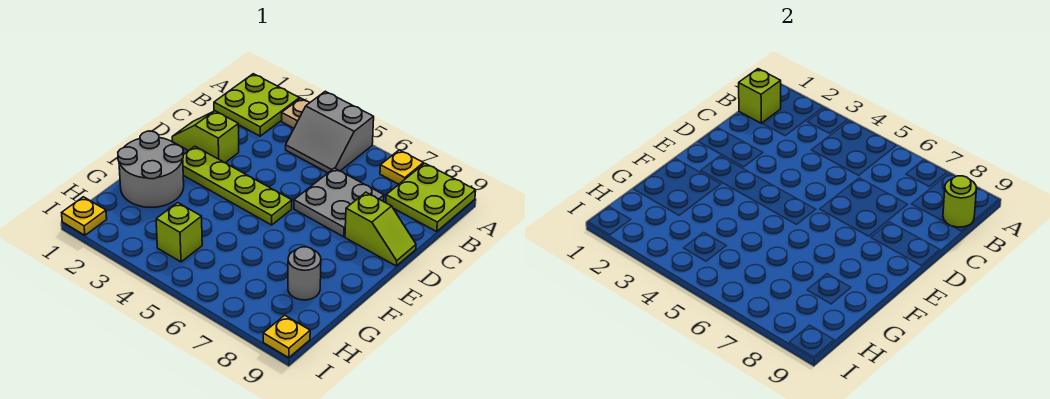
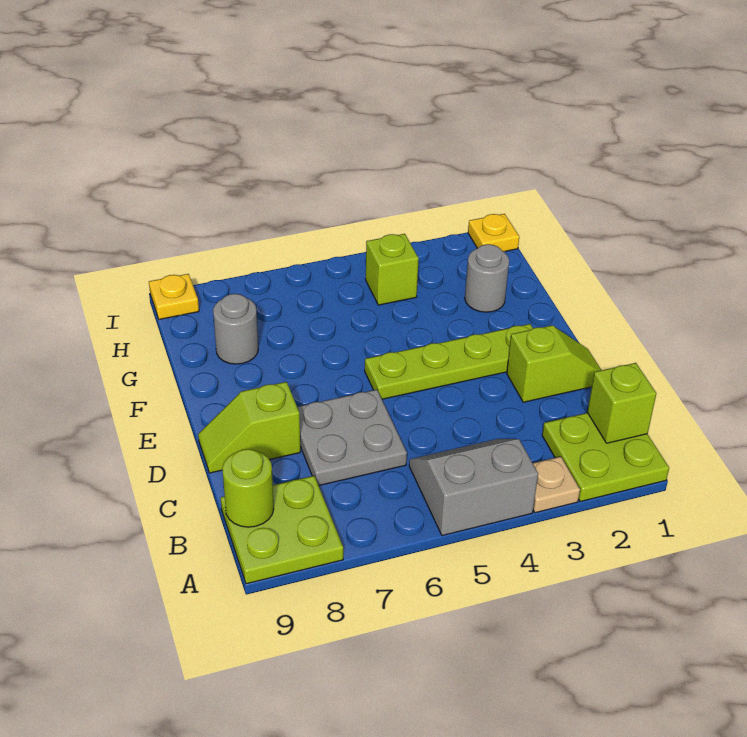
yellow plate A7 level 1 -> none
grey round brick F1:G2 level 1 -> grey round brick G2 level 1

